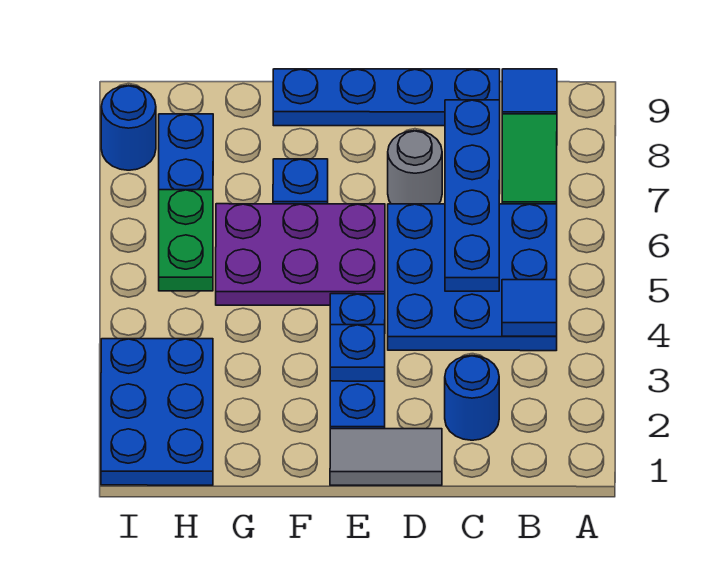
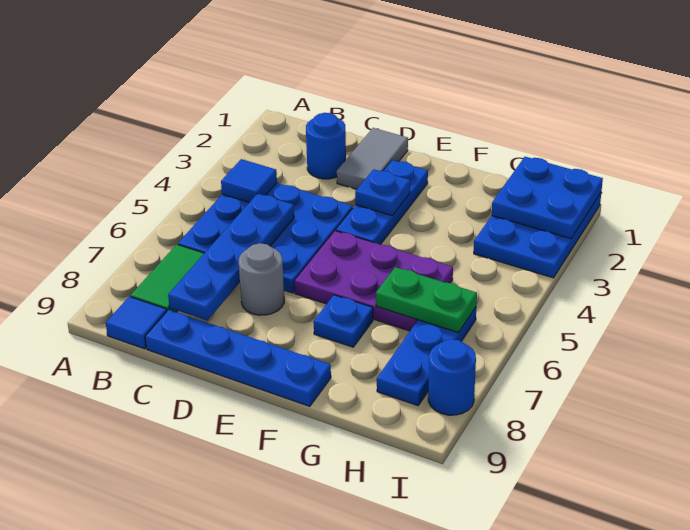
grey tile D1:E1 level 1 -> grey tile D1:D2 level 1
none -> blue plate H1:I2 level 2
green plate H5:H6 level 2 -> green plate G6:H6 level 2

